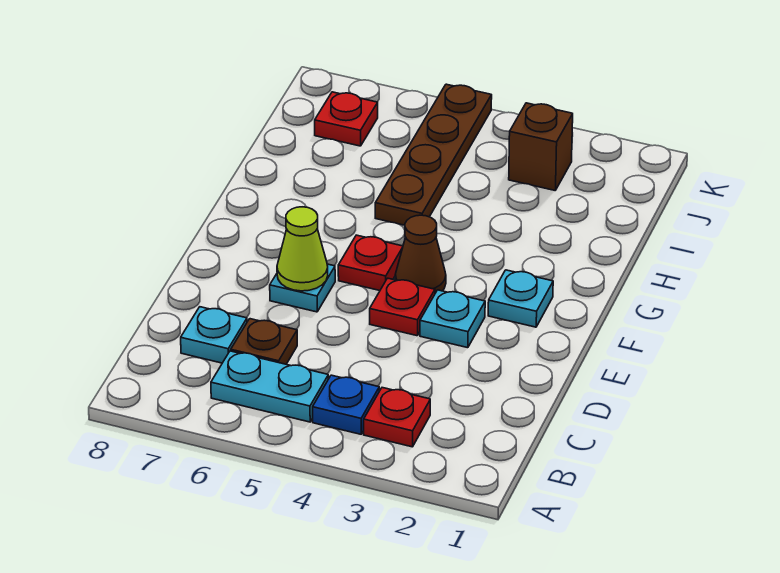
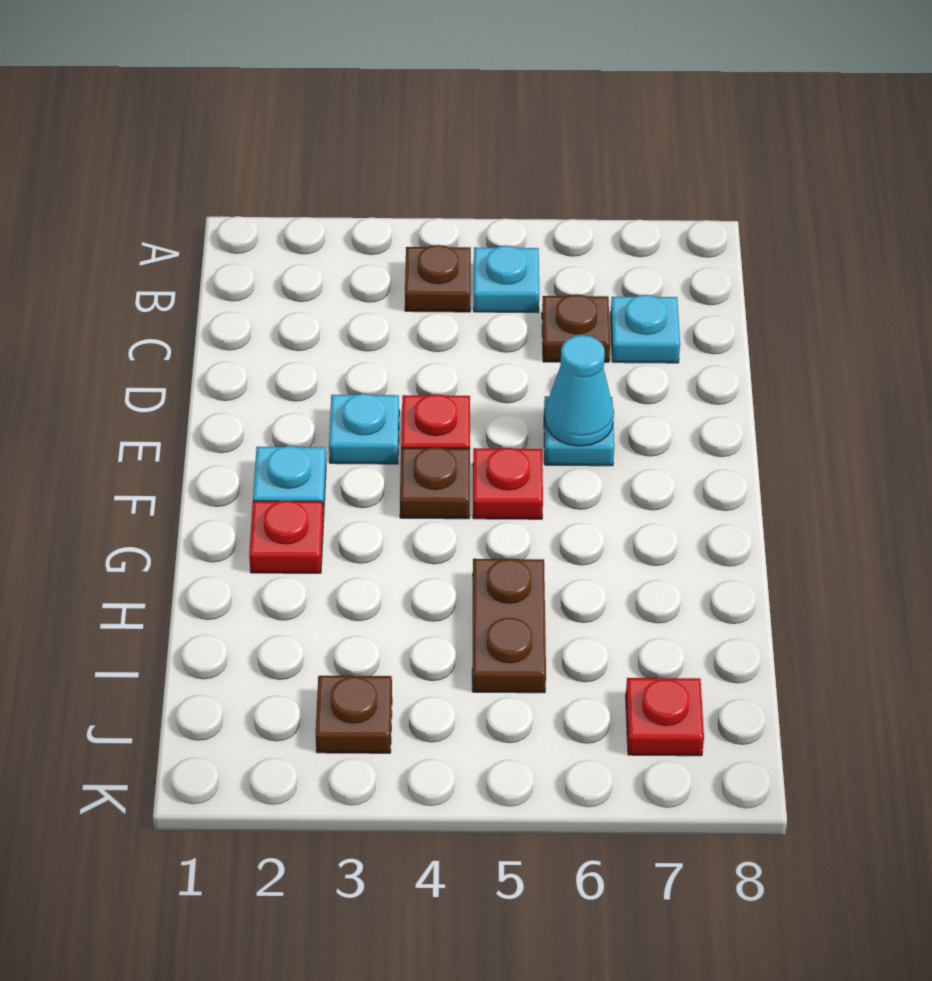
red plate B3 level 1 -> red plate G2 level 1
blue plate B4 level 1 -> brown plate B4 level 1
cyan plate B5:B6 level 1 -> cyan plate B5 level 1
lime cone E6 level 2 -> cyan cone E6 level 2
brown cone F4 level 1 -> brown plate F4 level 1
brown plate H5:K5 level 1 -> brown plate H5:I5 level 1
brown brick J3 level 1 -> brown plate J3 level 1

